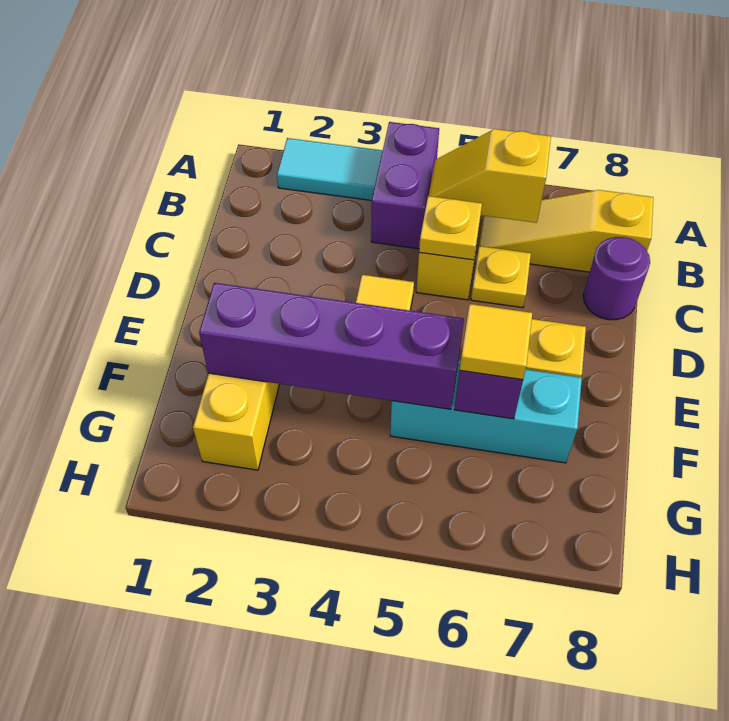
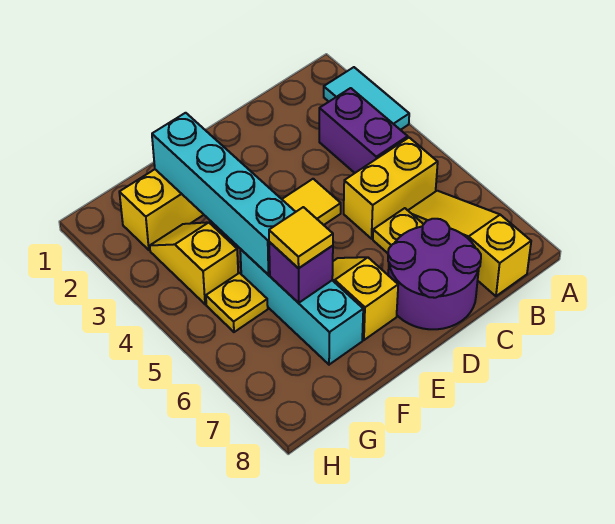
purple brick A4:B4 level 1 -> purple brick B3:B4 level 1
yellow slope B5:B6 level 2 top 6 -> yellow slope G3:G4 level 1 top 4
yellow plate C5 level 2 -> yellow plate G5 level 1
purple round brick C8 level 1 -> purple round brick C7:D8 level 1
purple brick F2:F5 level 2 -> cyan brick F2:F5 level 2

